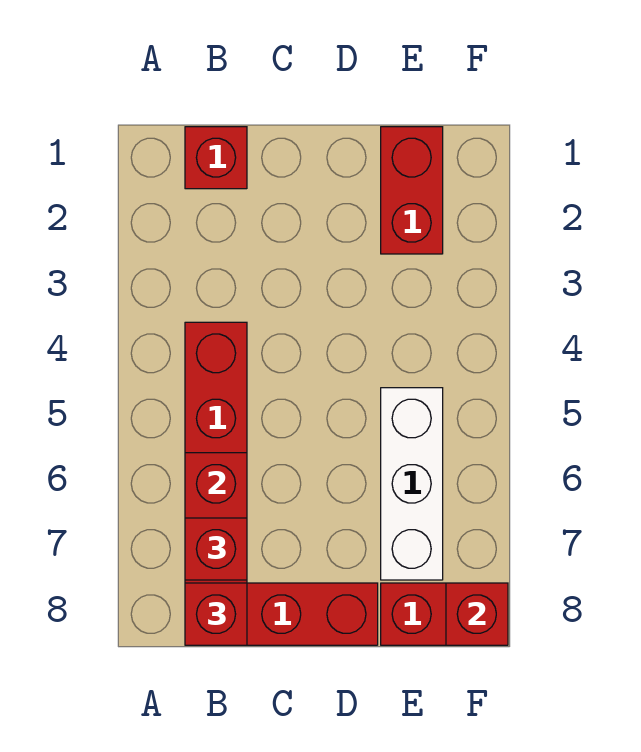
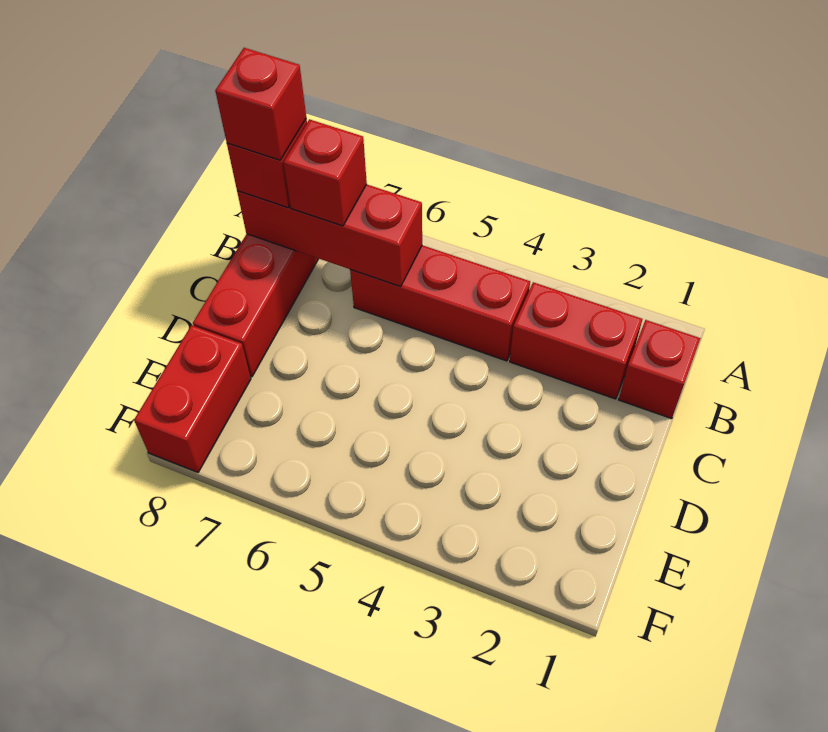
red brick E1:E2 level 1 -> red brick B2:B3 level 1
white brick E5:E7 level 1 -> none
red brick F8 level 2 -> red brick B8 level 4

